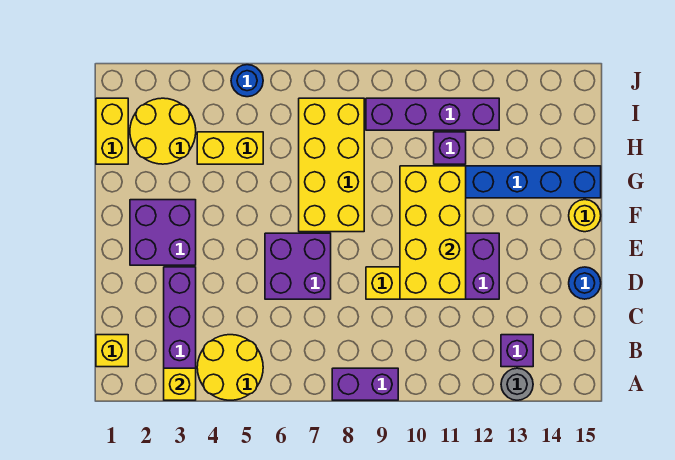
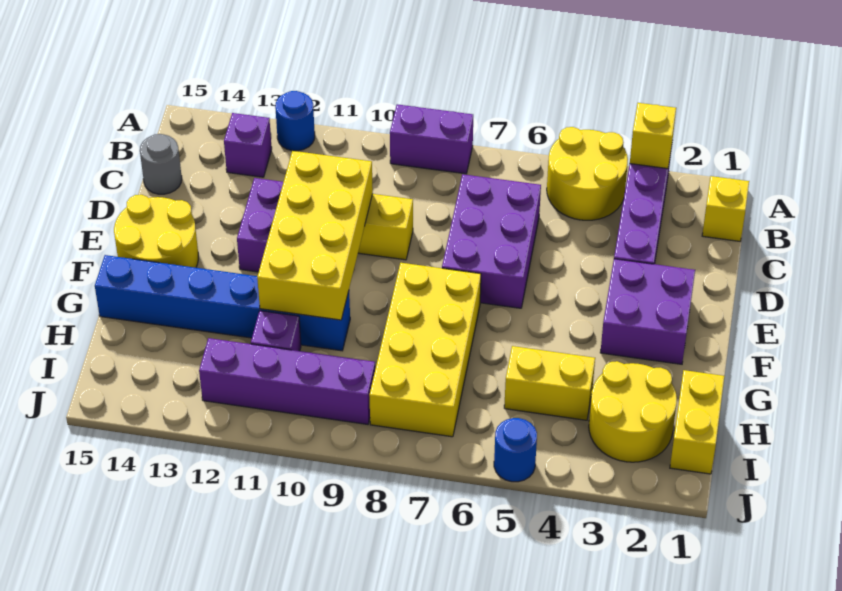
grey round brick A13 level 1 -> grey round brick C15 level 1
purple brick D6:E7 level 1 -> purple brick C6:E7 level 1
blue round brick D15 level 1 -> blue round brick A12 level 1
yellow round brick F15 level 1 -> yellow round brick E14:F15 level 1

